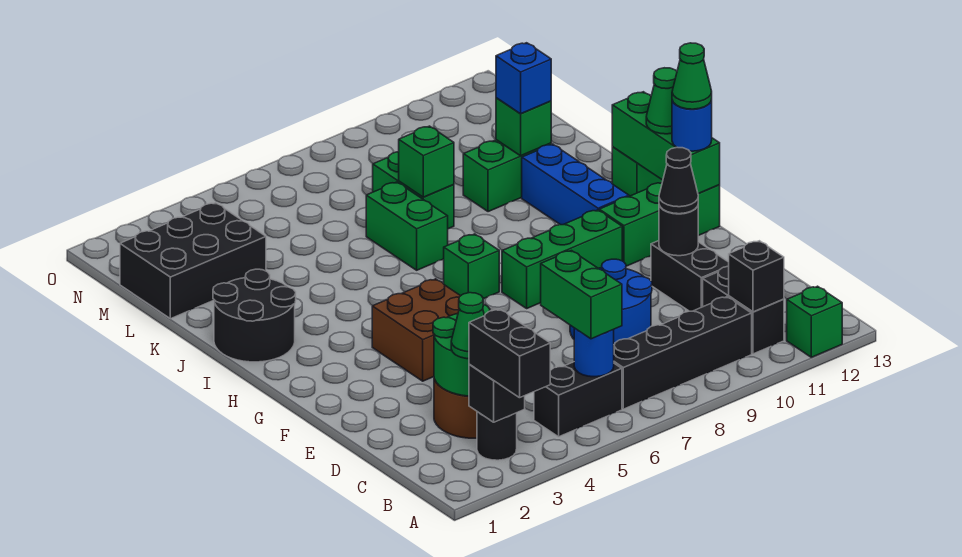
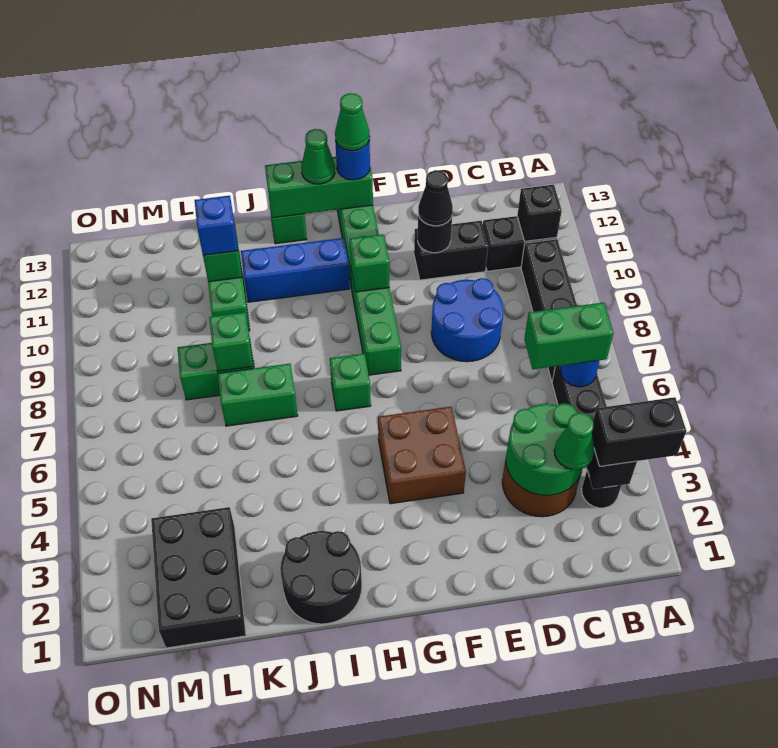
green brick A12 level 1 -> green brick G10 level 2

